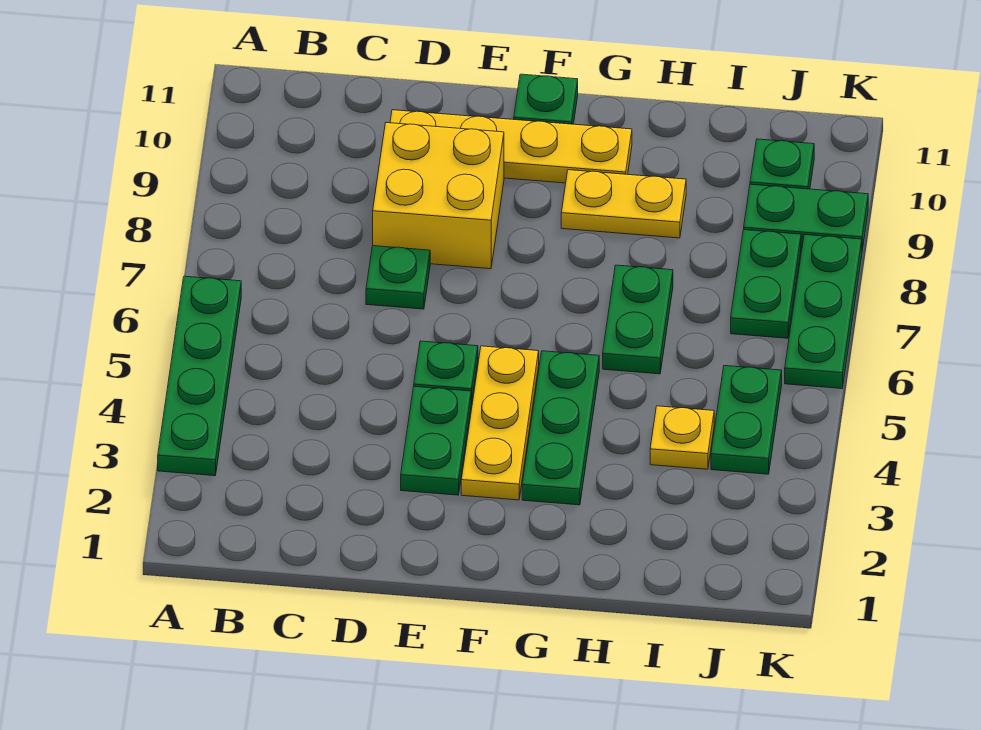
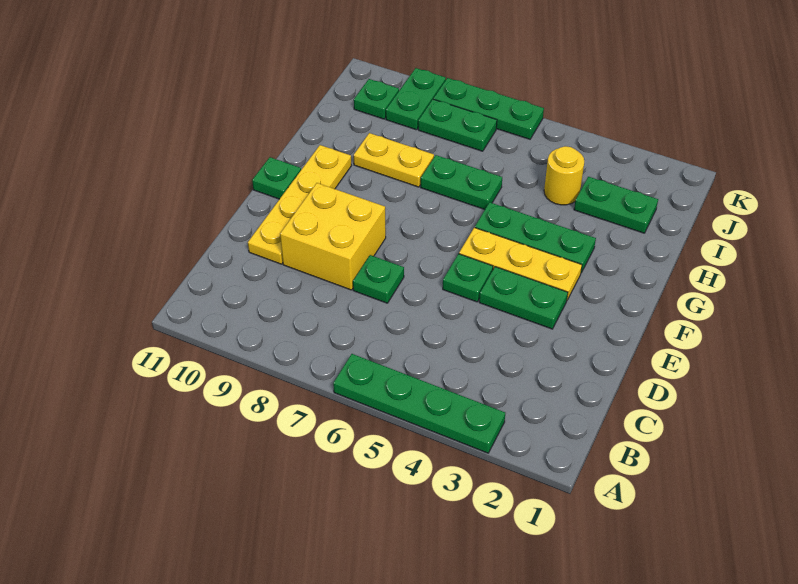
yellow plate G9:H9 level 1 -> yellow plate H8:H9 level 1
yellow plate I4 level 1 -> yellow round brick I4 level 1
green plate J4:J5 level 1 -> green plate I2:I3 level 1

